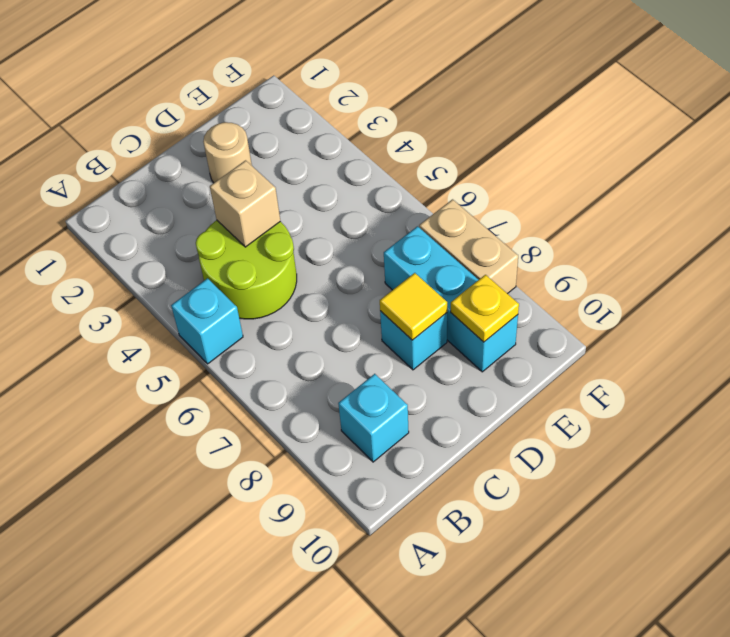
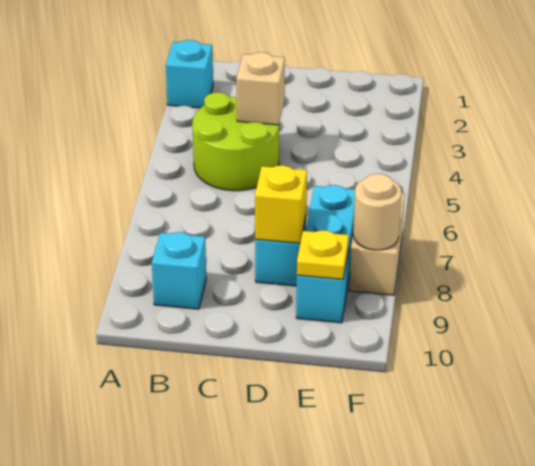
cyan brick A5 level 1 -> cyan brick A2 level 1
tan round brick D2 level 1 -> tan round brick F8 level 2
yellow tile D8 level 2 -> yellow brick D8 level 2

